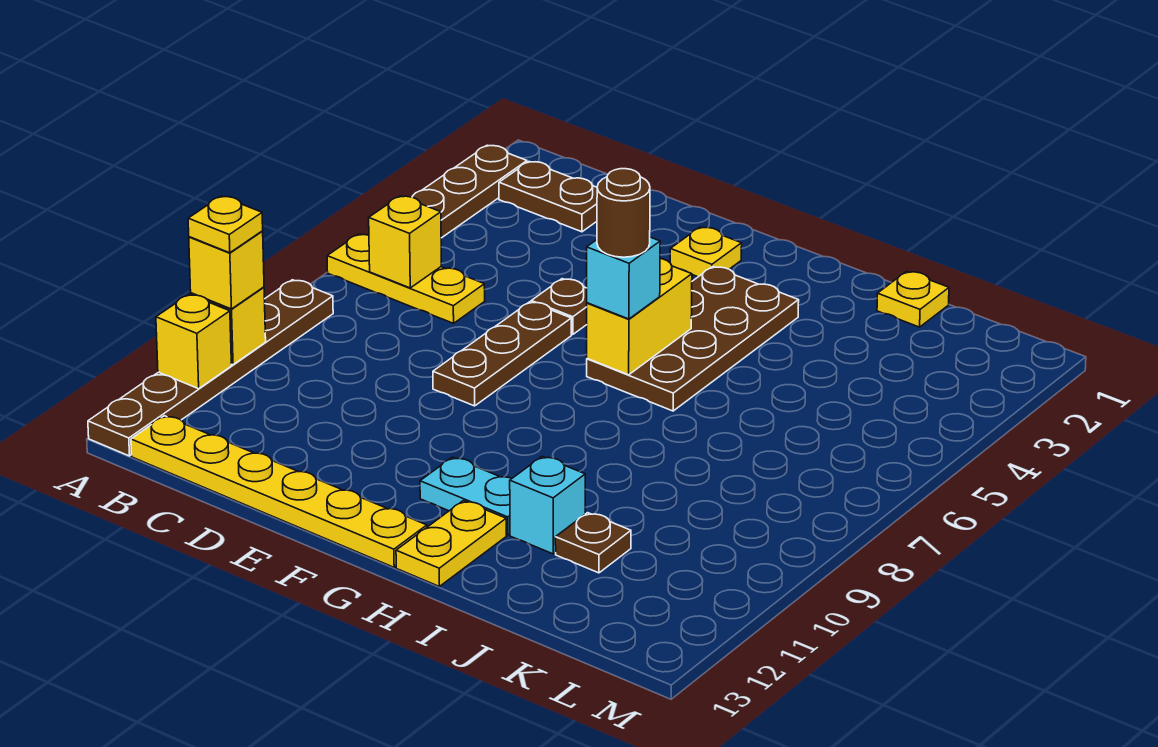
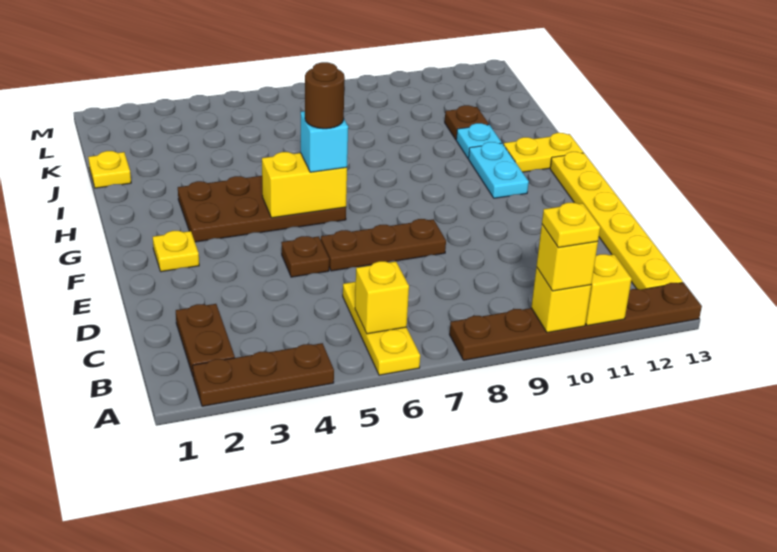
cyan brick I11 level 1 -> cyan plate I11 level 1

